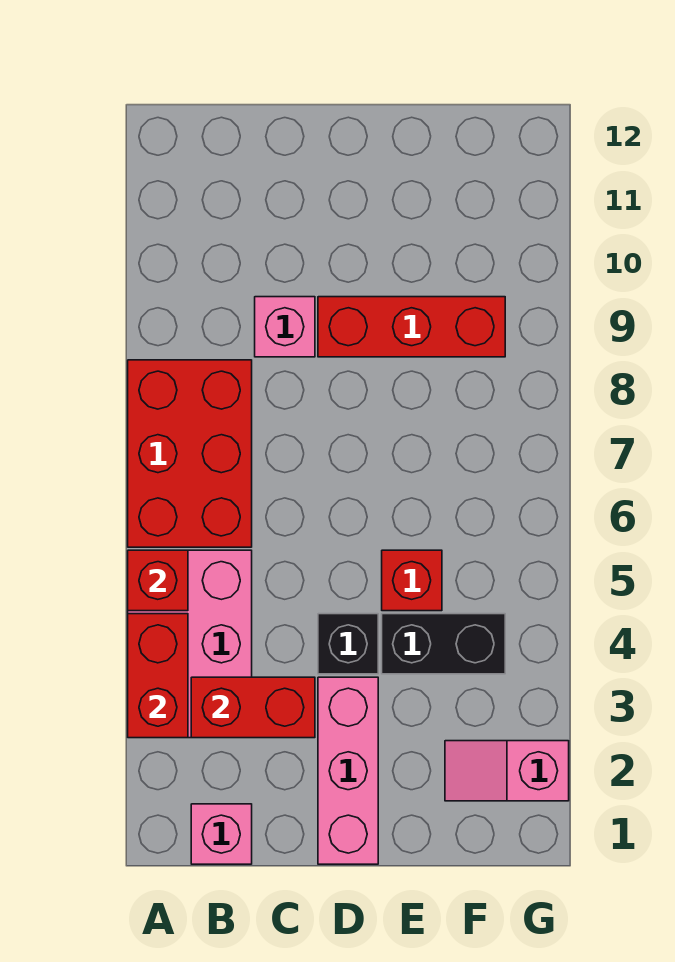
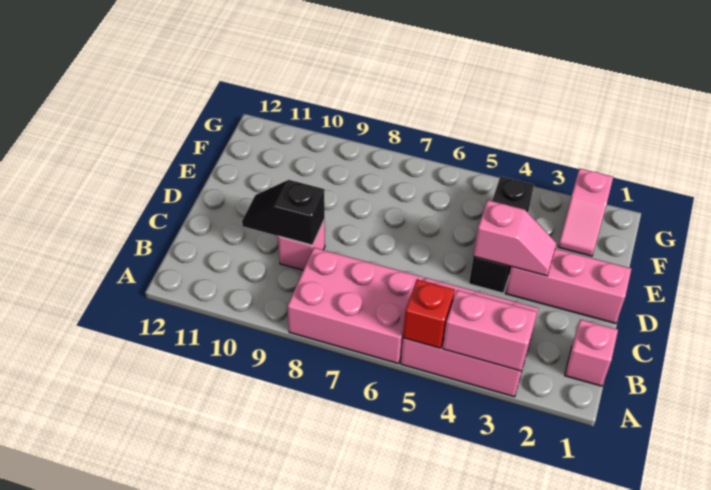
red brick A3:A4 level 2 -> pink brick A3:A4 level 2
red brick A6:B8 level 1 -> pink brick A6:B8 level 1
red brick B3:C3 level 2 -> none
none -> black slope C9:C10 level 2 top 9
none -> pink slope D3:D4 level 2 top 4
red brick D9:F9 level 1 -> none
red brick E5 level 1 -> none

